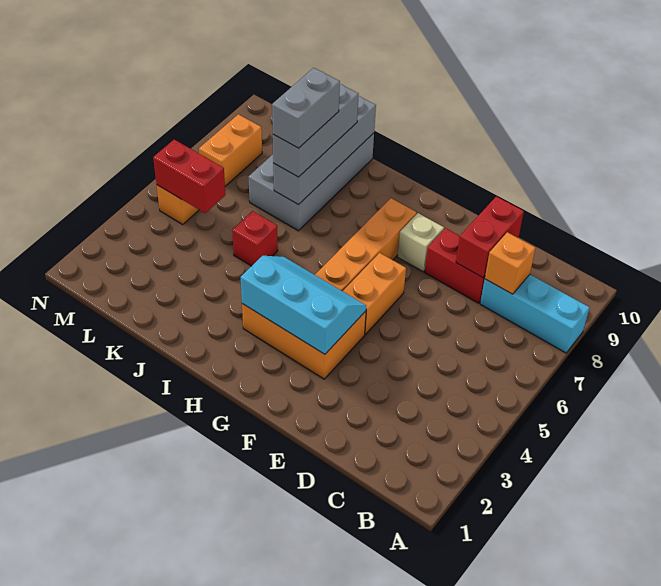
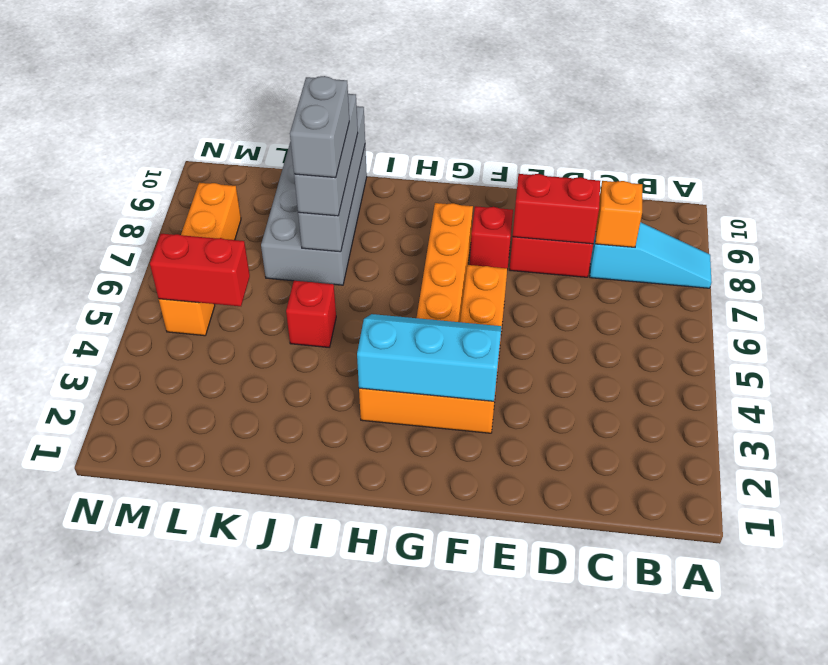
cyan brick A8:C8 level 1 -> cyan slope A8:C8 level 1 top C
red brick D8:D9 level 2 -> red brick D8:E8 level 2
tan brick F8 level 1 -> red brick F8 level 1

